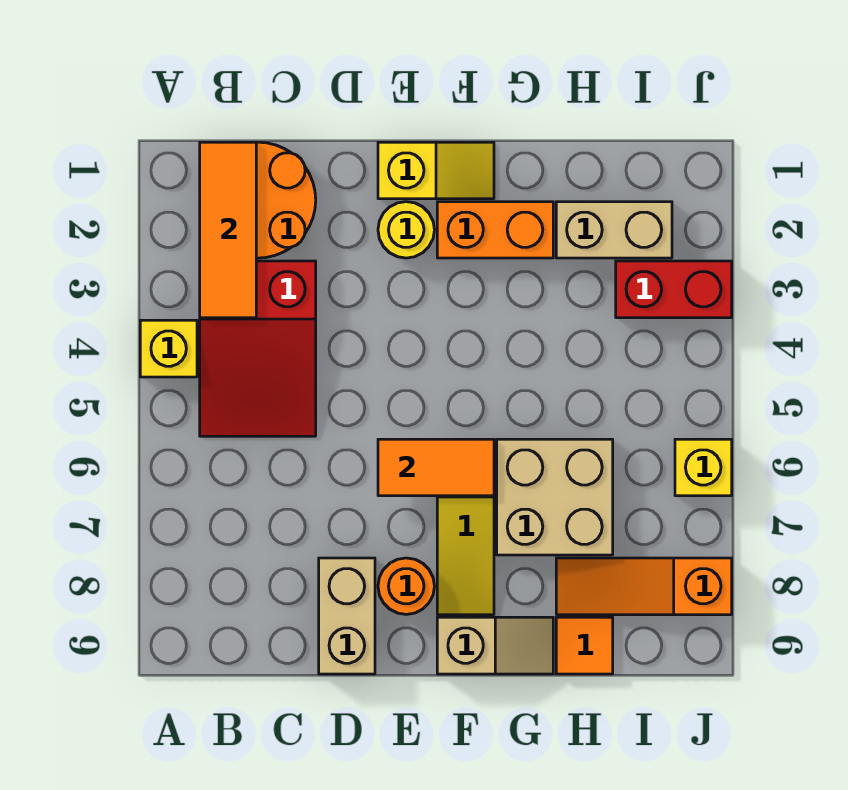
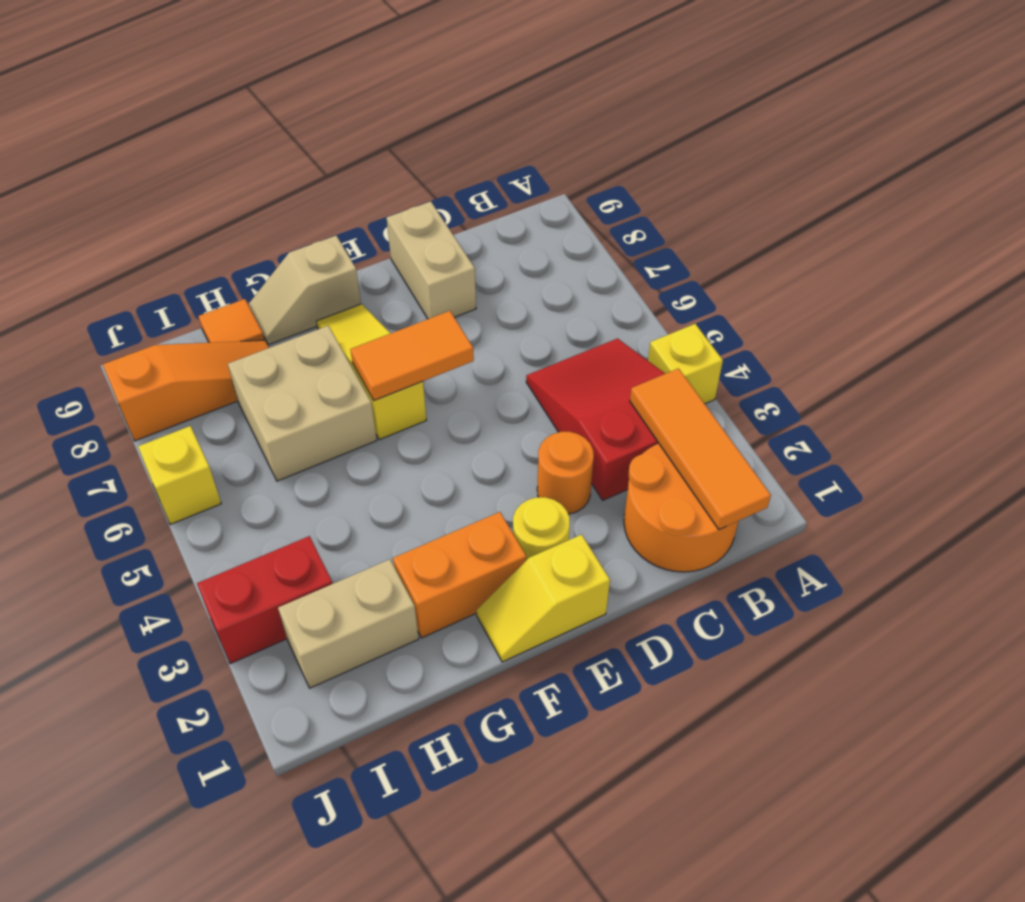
orange round brick E8 level 1 -> orange round brick D3 level 1

